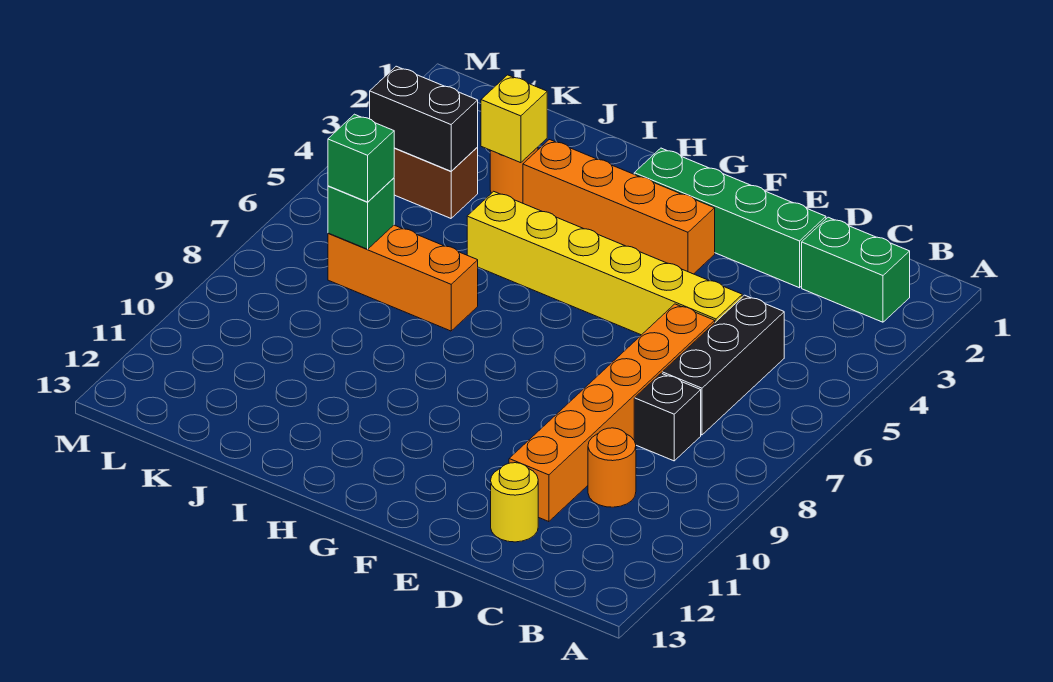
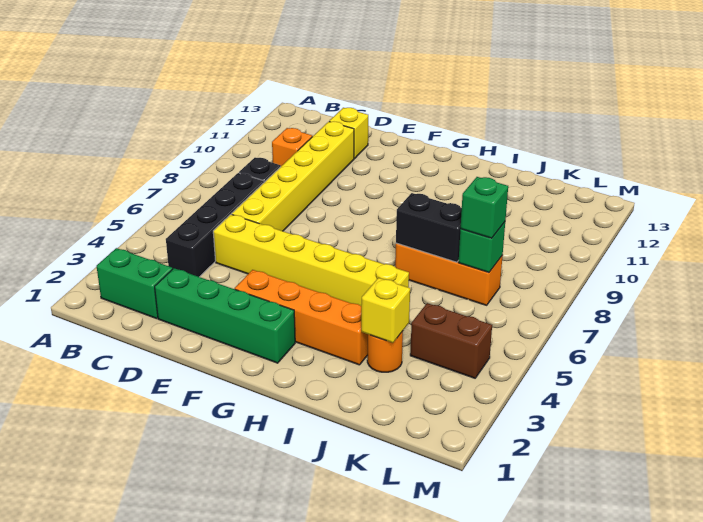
black brick C5:C7 level 1 -> black brick C4:C7 level 1
orange round brick C10 level 1 -> orange brick C10 level 1
orange brick D6:D11 level 1 -> yellow brick D6:D11 level 1
yellow round brick D12 level 1 -> yellow brick D12 level 1
black brick K4:L4 level 2 -> black brick I7:J7 level 2

